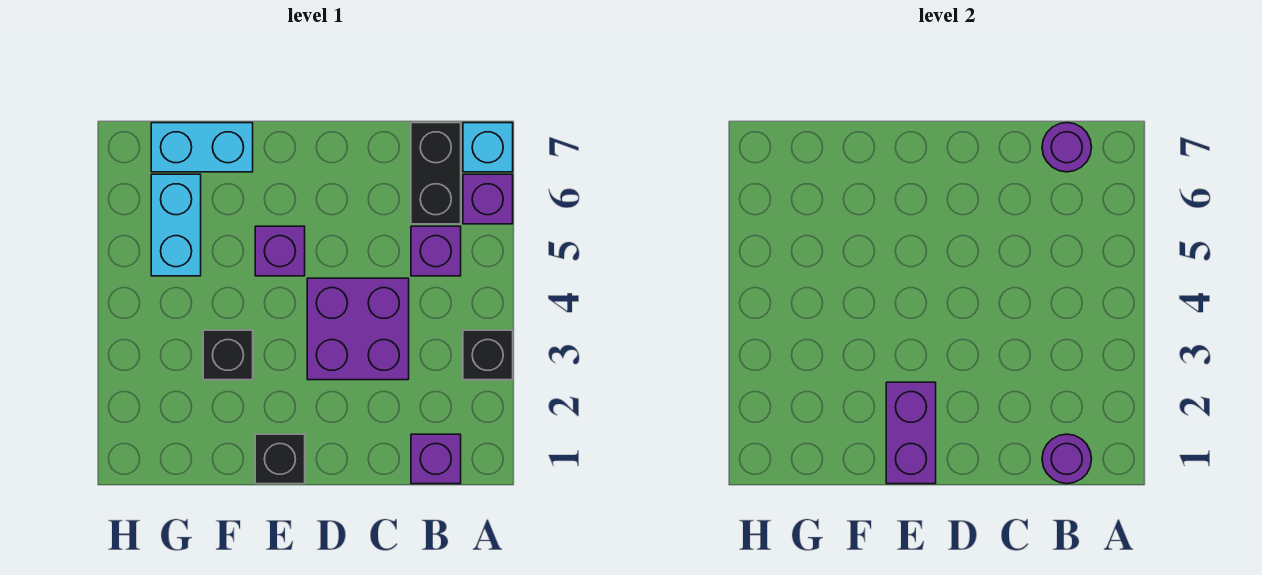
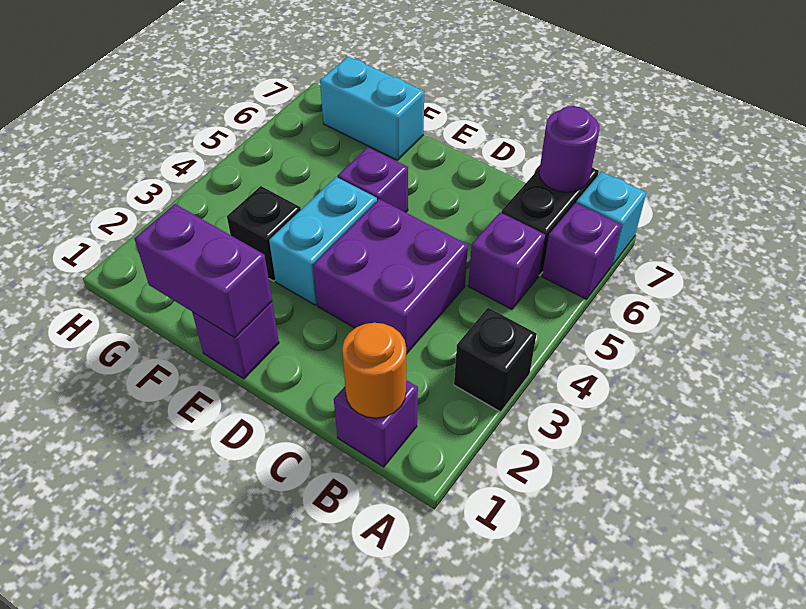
purple round brick B1 level 2 -> orange round brick B1 level 2
black brick E1 level 1 -> purple brick E1 level 1
purple brick E1:E2 level 2 -> purple brick E1:F1 level 2
cyan brick G5:G6 level 1 -> cyan brick E3:E4 level 1

